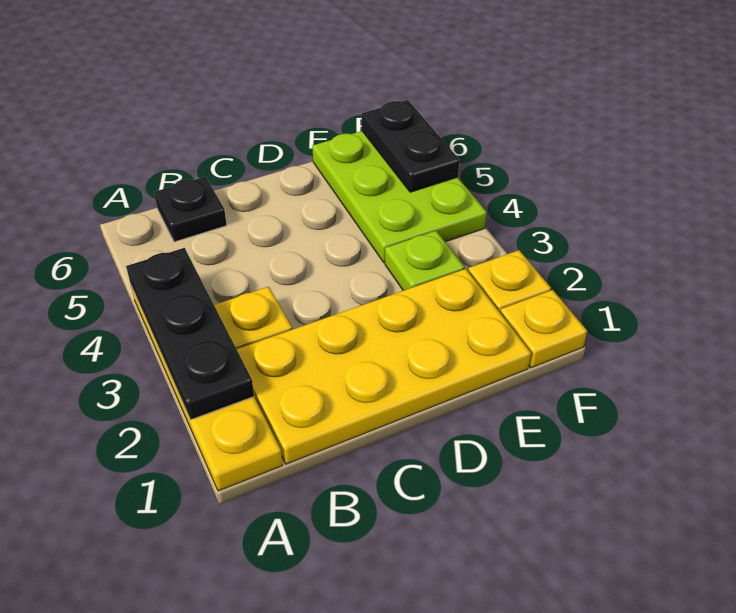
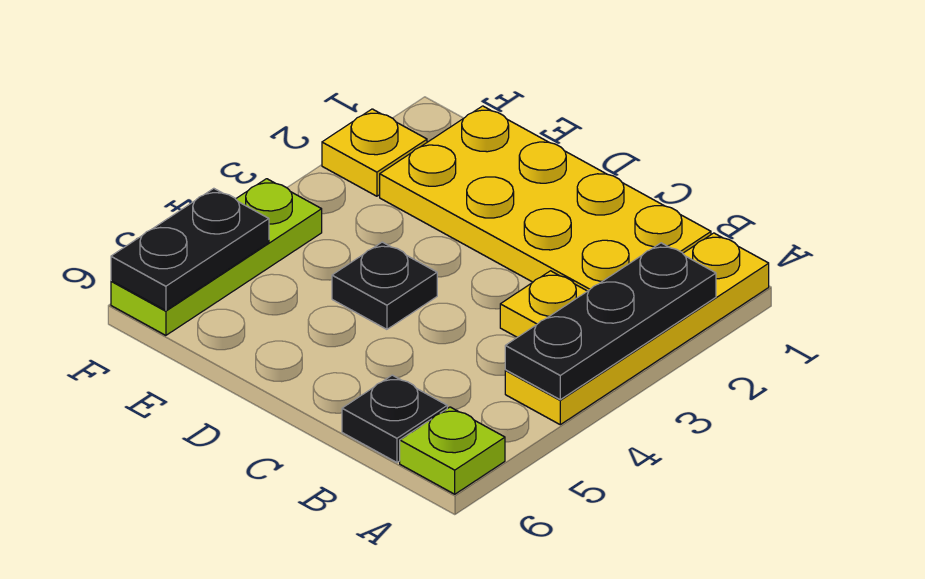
none -> black plate D4 level 1
lime plate E3 level 1 -> lime plate A6 level 1
lime plate E4:F6 level 1 -> lime plate F4:F6 level 1
yellow plate F1 level 1 -> none

